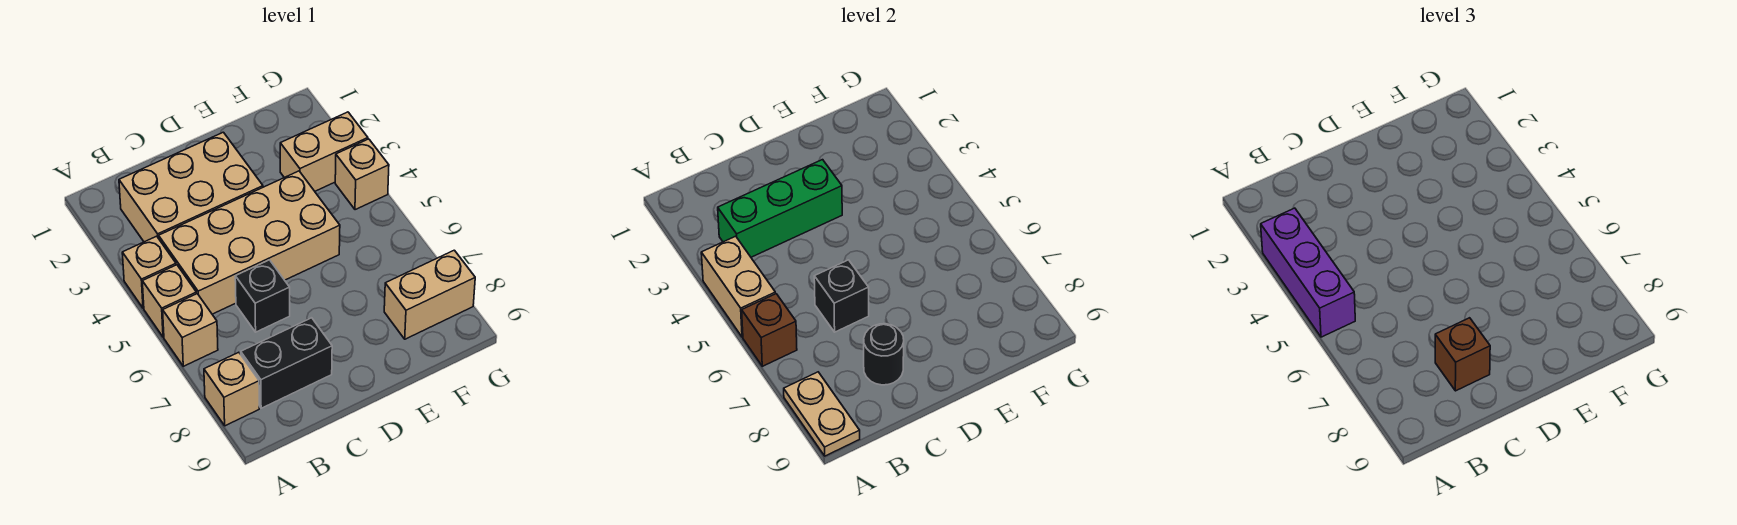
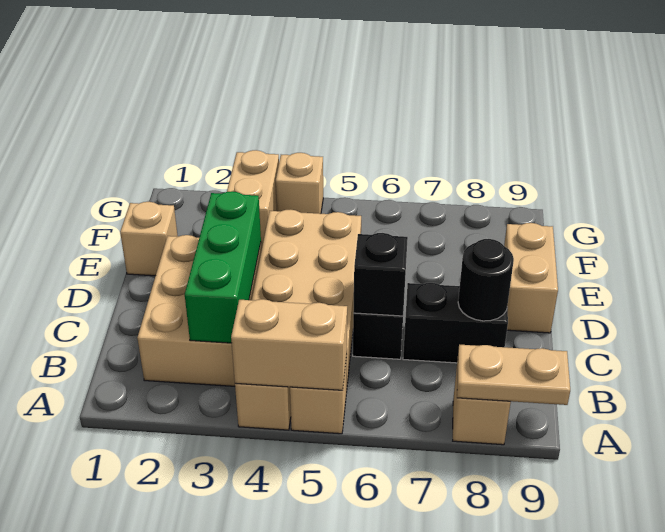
purple brick A3:A5 level 3 -> none
tan brick A6 level 1 -> tan brick E1 level 1
brown brick A6 level 2 -> none
black brick B8:C8 level 1 -> black brick C7:C8 level 1
brown brick C8 level 3 -> none
tan brick F8:G8 level 1 -> tan brick D9:E9 level 1

